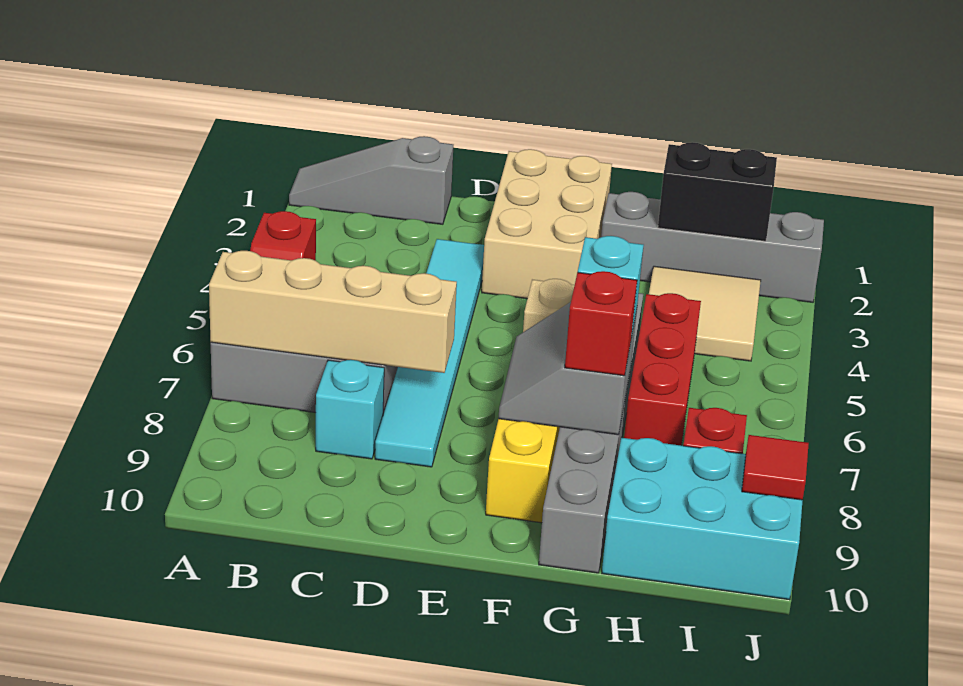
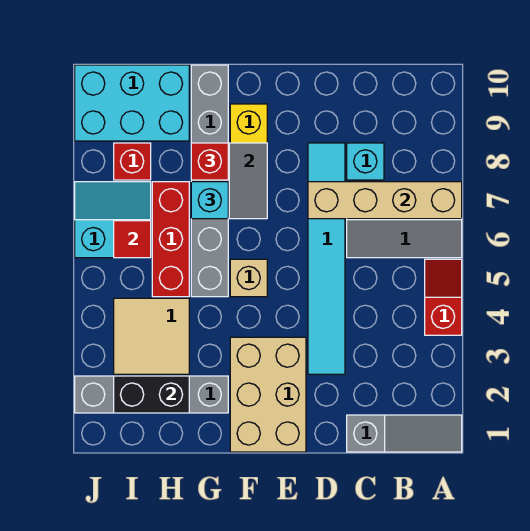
none -> cyan slope I6:J7 level 1 top 6
red tile J9 level 2 -> red tile I6 level 2

